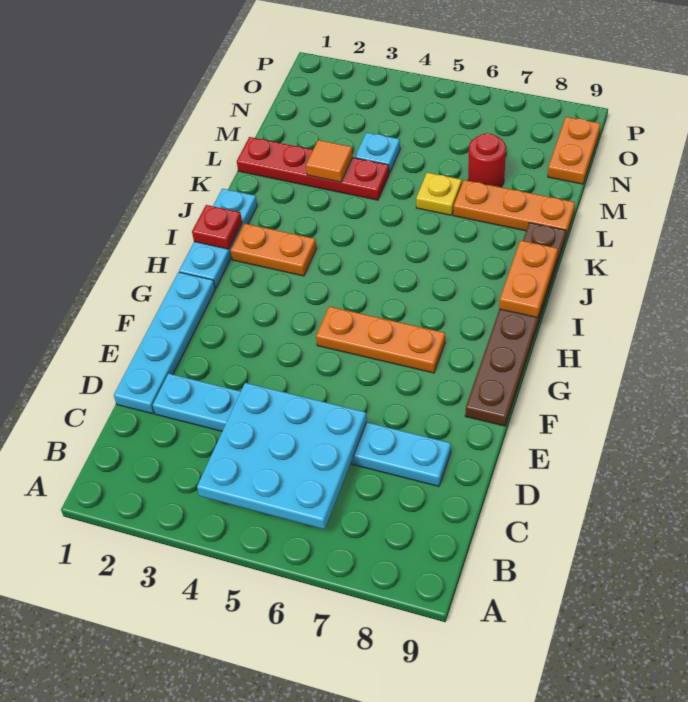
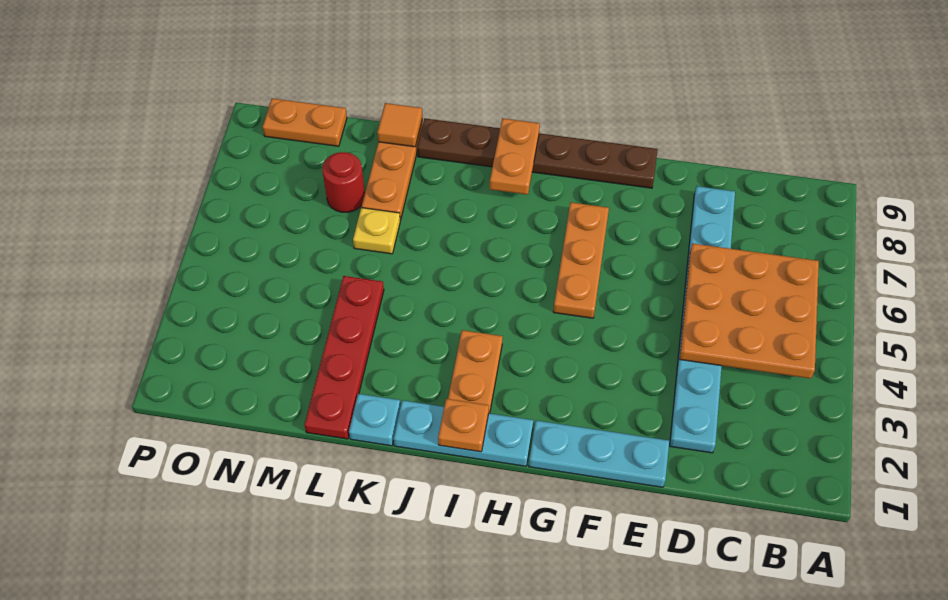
cyan plate B4:D6 level 2 -> orange plate B4:D6 level 2
cyan plate D1:G1 level 1 -> cyan plate E1:G1 level 1
red plate I1 level 2 -> orange plate I1 level 2
orange plate I9:J9 level 2 -> orange plate I8:I9 level 2
orange tile L3 level 2 -> orange tile L9 level 2
cyan plate M4 level 1 -> cyan plate K1 level 1

